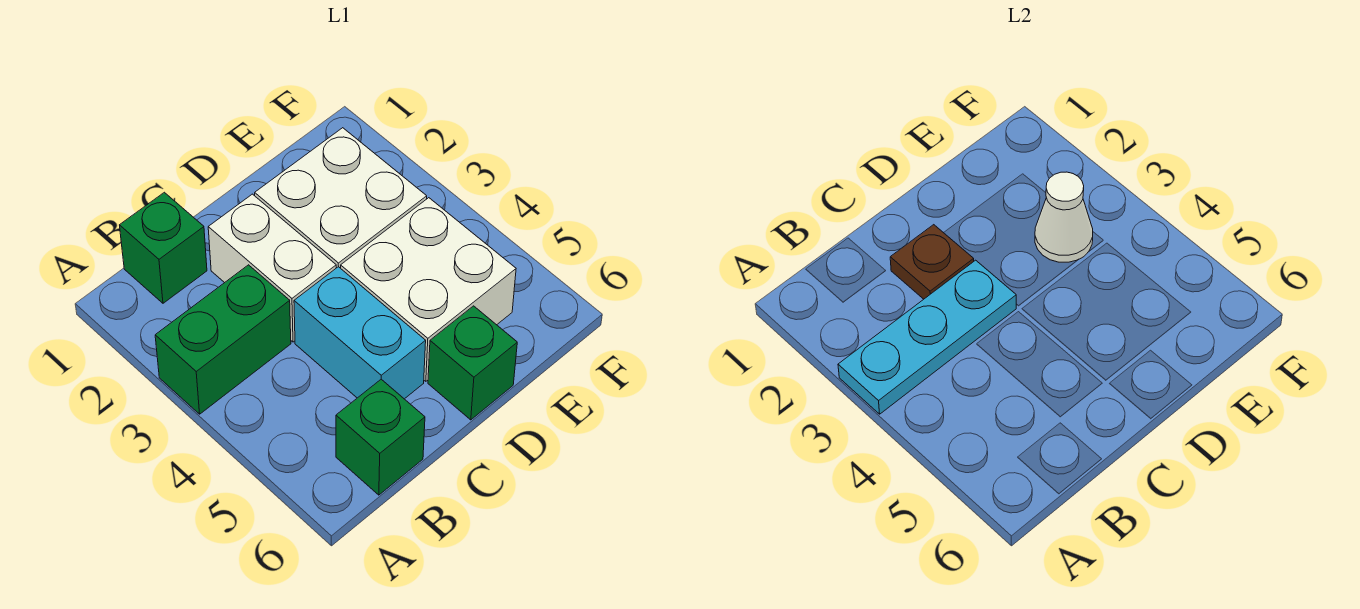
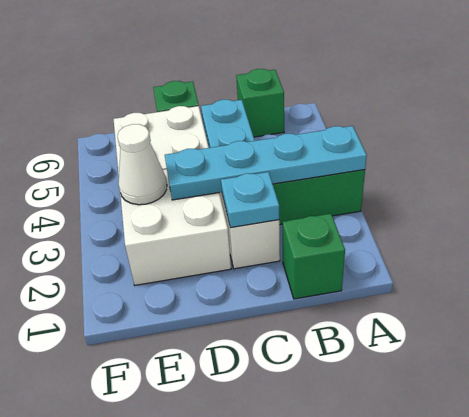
cyan plate A3:C3 level 2 -> cyan plate A3:D3 level 2
brown plate C2 level 2 -> cyan plate C2 level 2

